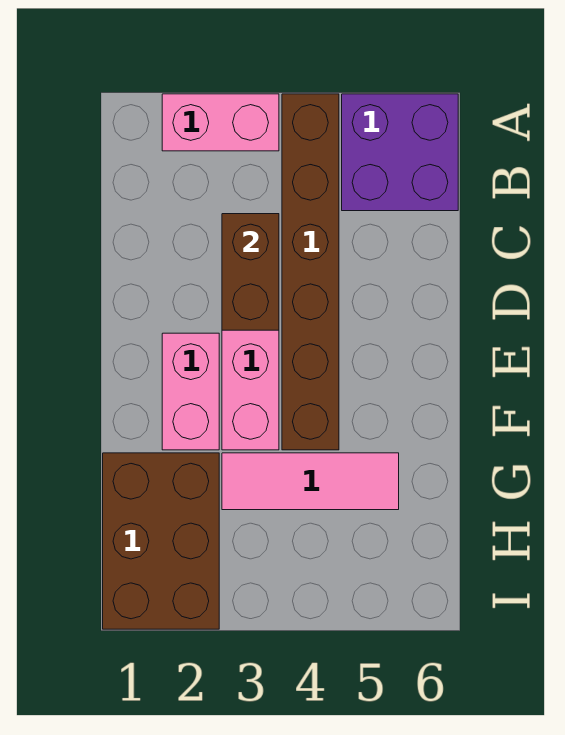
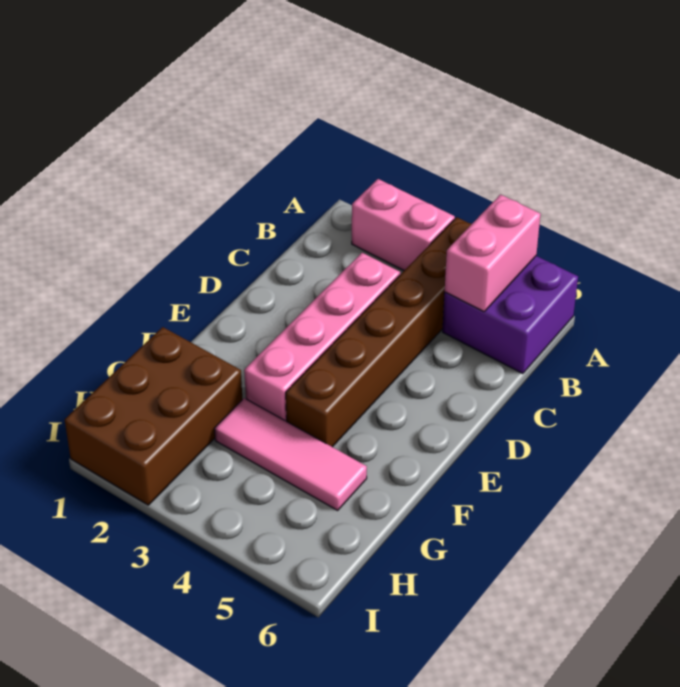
brown brick C3:D3 level 2 -> none
pink brick E2:F2 level 1 -> pink brick A5:B5 level 2

